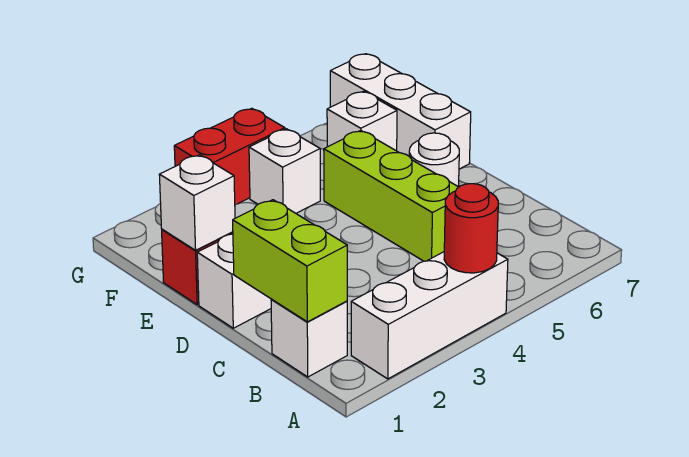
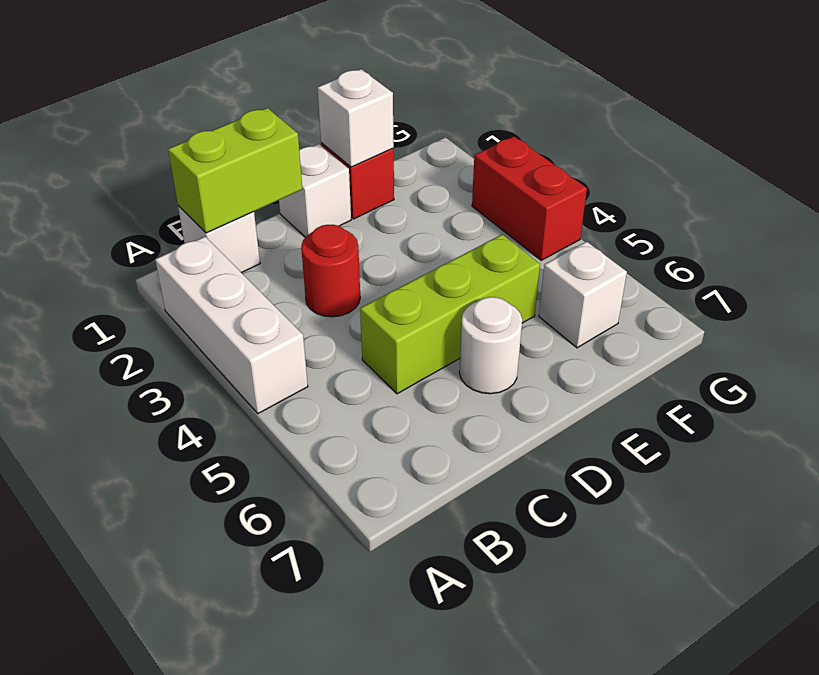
red round brick A4 level 2 -> red round brick C3 level 1
white brick E7:G7 level 1 -> none
white brick F4 level 1 -> none

